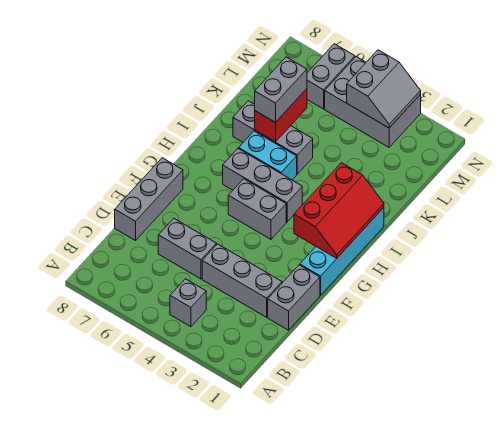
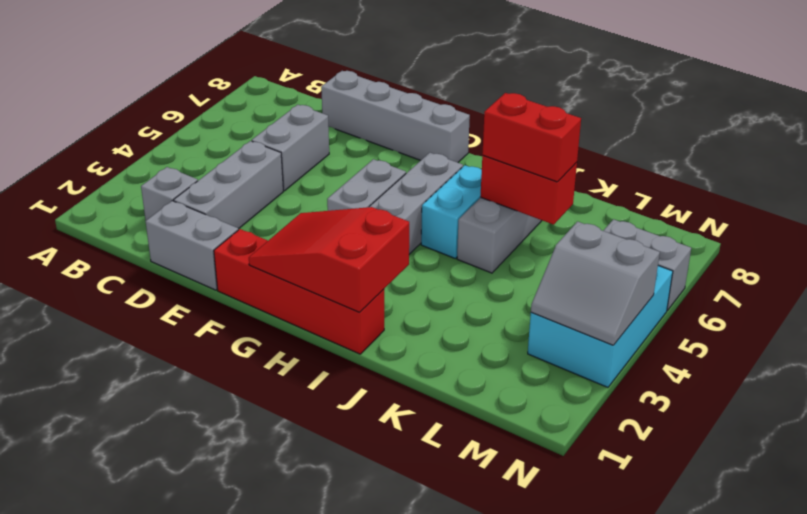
grey brick B4 level 1 -> grey brick C2 level 1
grey brick D8:F8 level 1 -> grey brick D8:G8 level 1
cyan brick F1:I1 level 1 -> red brick F1:I1 level 1
red slope G1:I2 level 2 top 2 -> red slope G1:I2 level 2 top I
grey brick J6:K6 level 3 -> red brick J6:K6 level 3
grey brick M3:N5 level 1 -> cyan brick M3:N5 level 1

